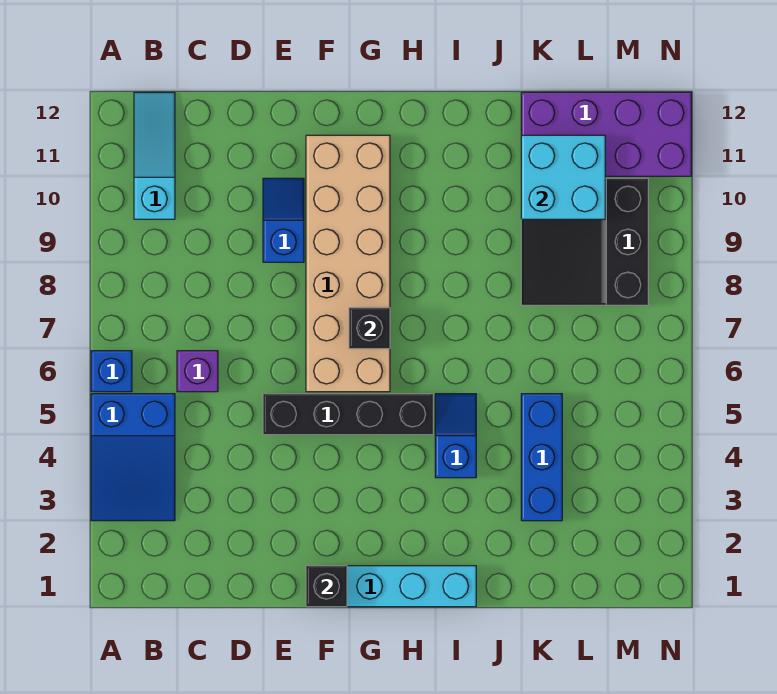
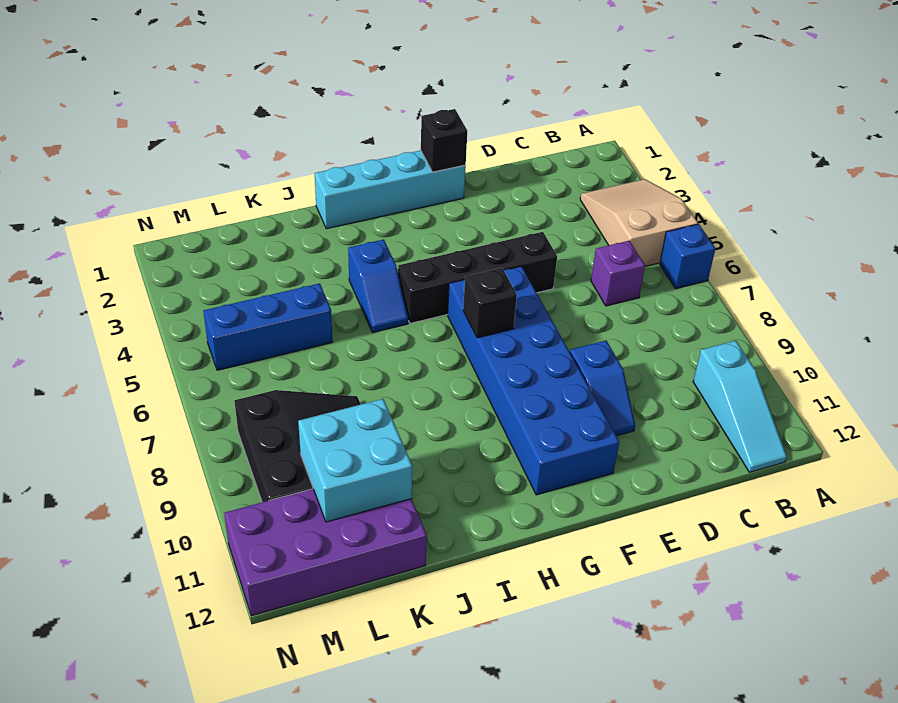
blue slope A3:B5 level 1 top 5 -> tan slope A3:B5 level 1 top 5
tan brick F6:G11 level 1 -> blue brick F6:G11 level 1
blue brick K3:K5 level 1 -> blue brick K5:M5 level 1

